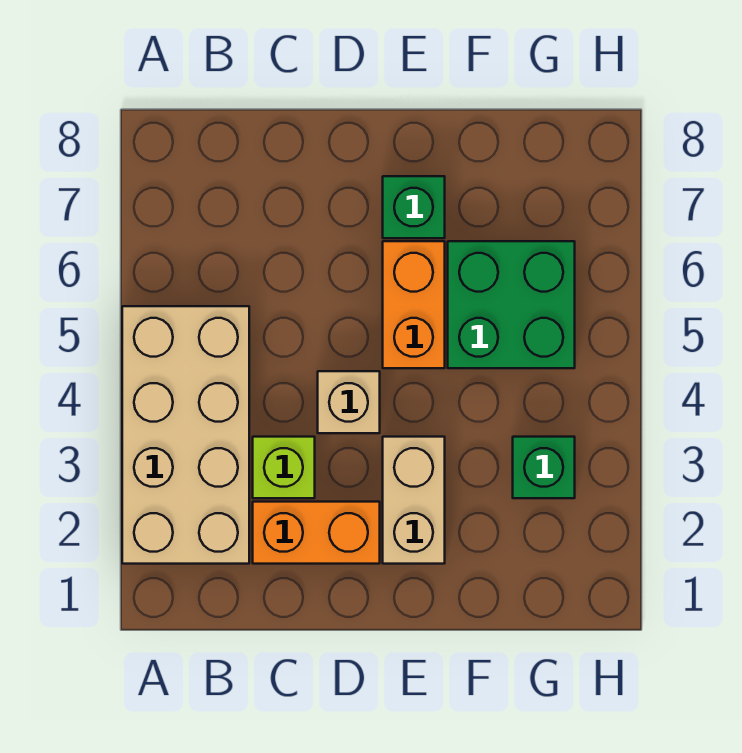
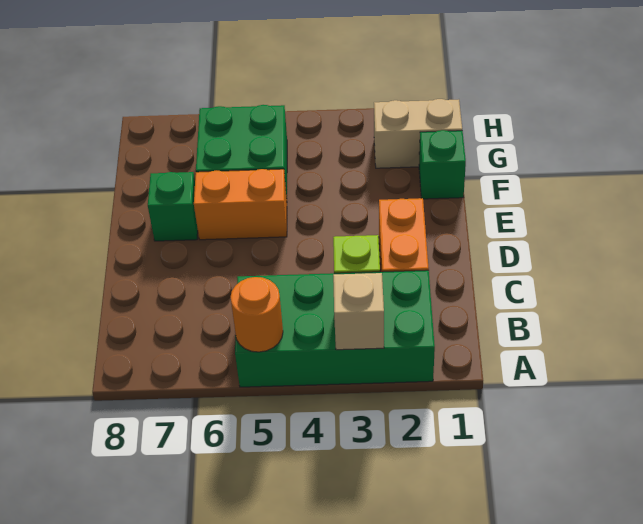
tan brick A2:B5 level 1 -> green brick A2:B5 level 1
none -> orange round brick A5 level 2
tan brick D4 level 1 -> tan brick A3 level 2
tan brick E2:E3 level 1 -> tan brick G1:G2 level 1
green brick G3 level 1 -> green brick F1 level 1

